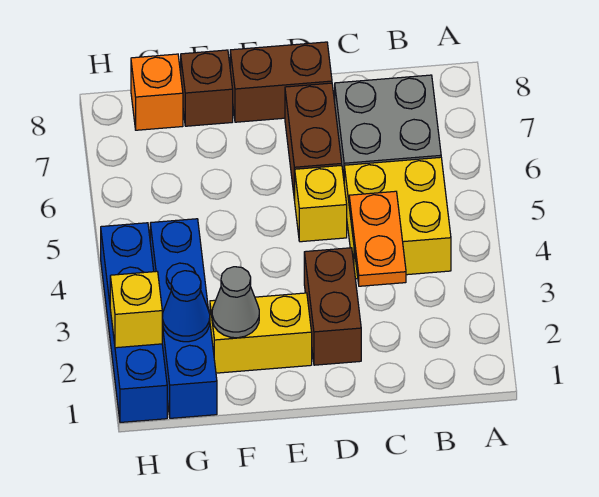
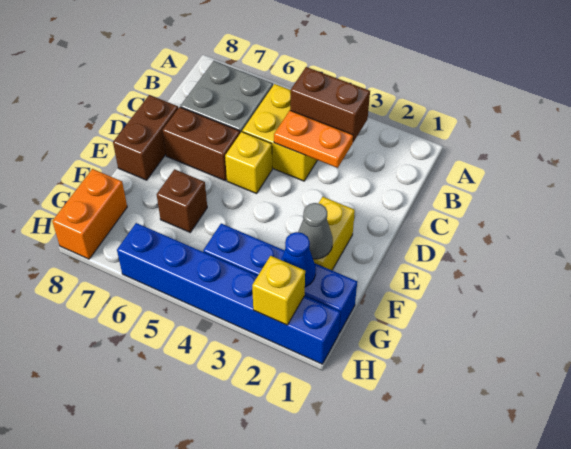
brown brick D2:D3 level 1 -> brown brick B3:B4 level 2
brown brick F8 level 1 -> brown brick F6 level 1
orange brick G8 level 1 -> orange brick G8:H8 level 1
blue brick H1:H4 level 1 -> blue brick H1:H6 level 1

